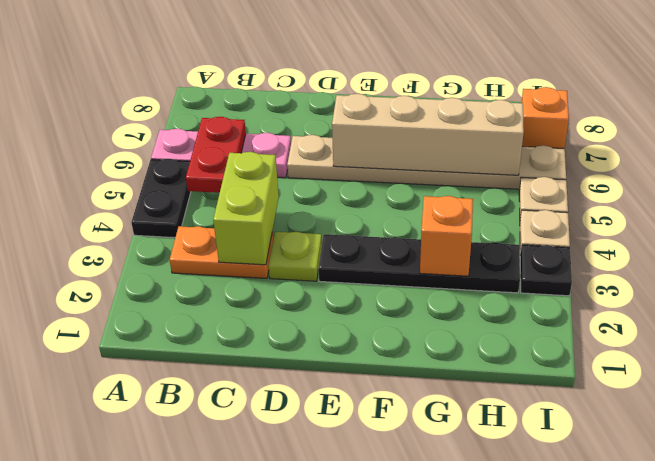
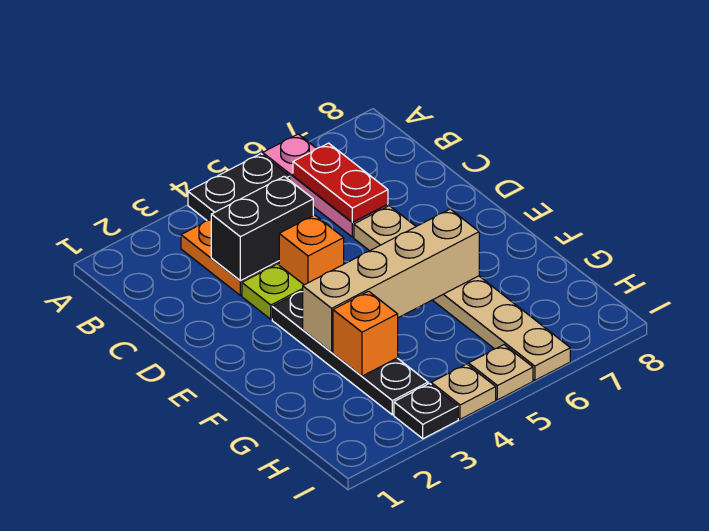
red plate B5:B6 level 2 -> red plate B6:C6 level 2
lime brick C3:C4 level 2 -> black brick C3:C4 level 2
tan brick E6:H6 level 2 -> tan brick F3:F6 level 2
orange brick I7 level 1 -> orange brick D4 level 1

